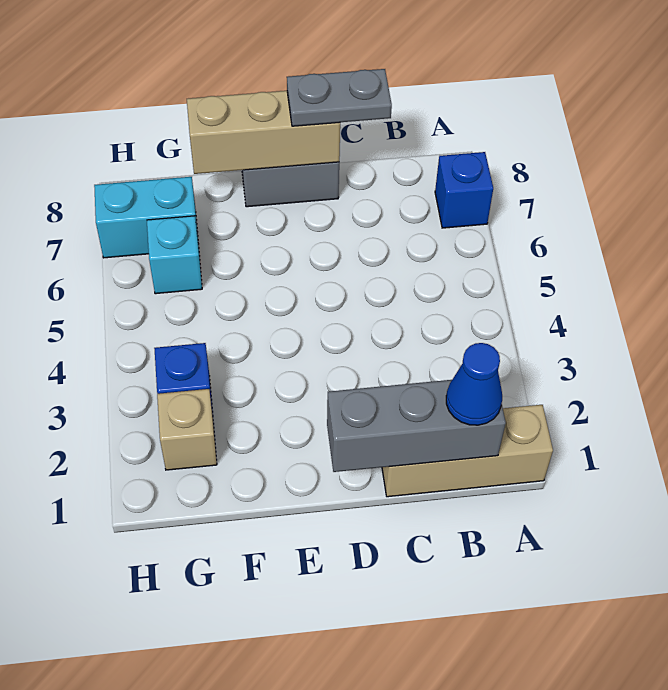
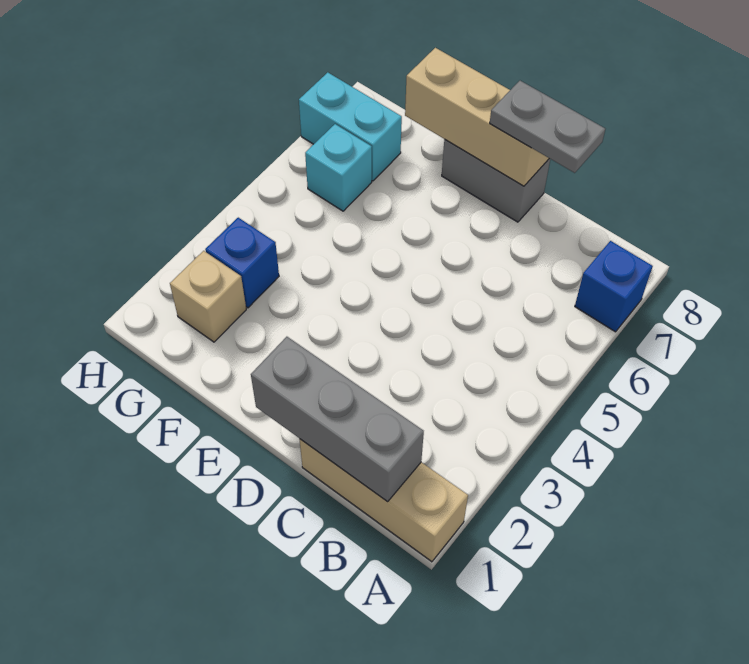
blue cone B1 level 3 -> none

